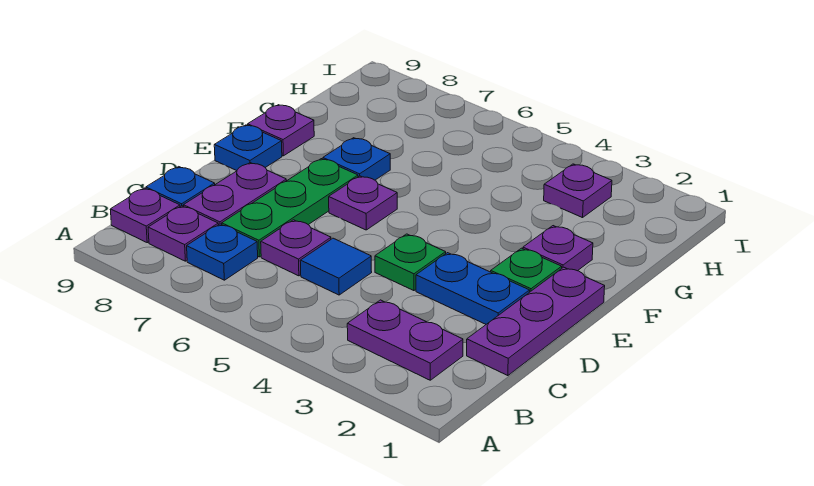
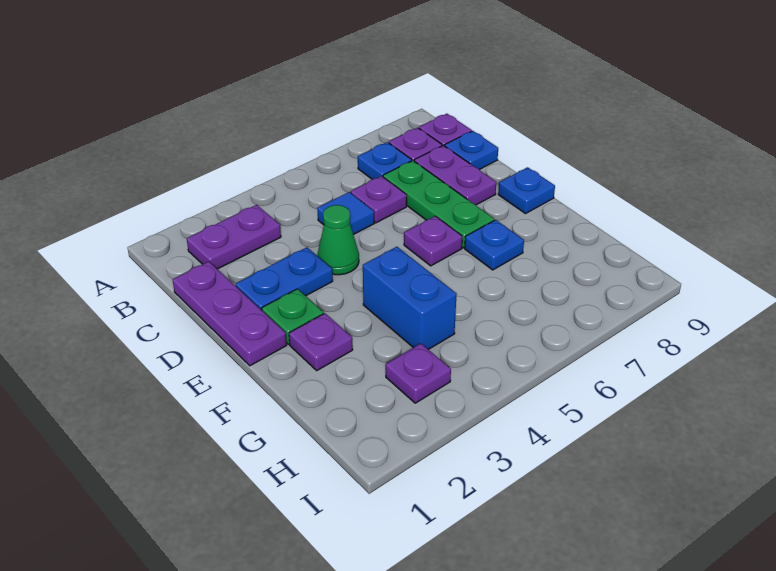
green plate D4 level 1 -> green cone D4 level 1
none -> blue brick F4:G4 level 1
purple plate F9 level 1 -> none

